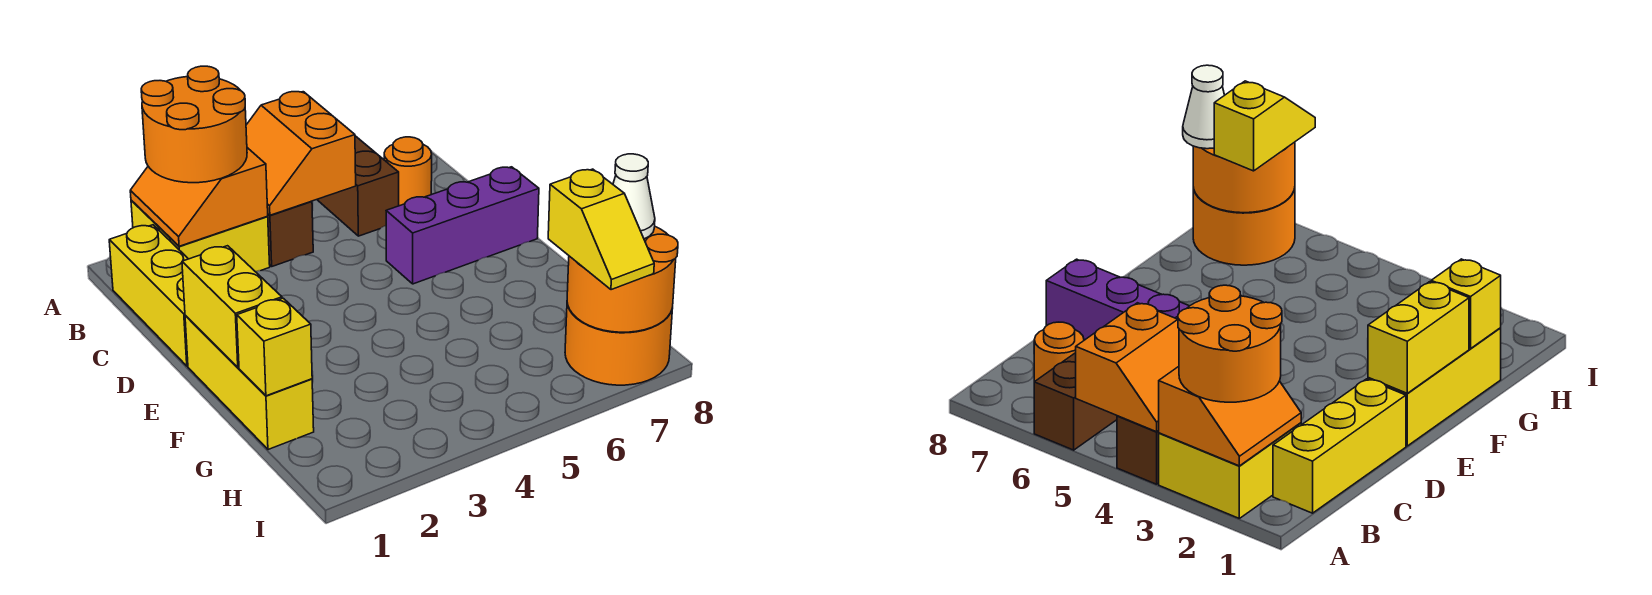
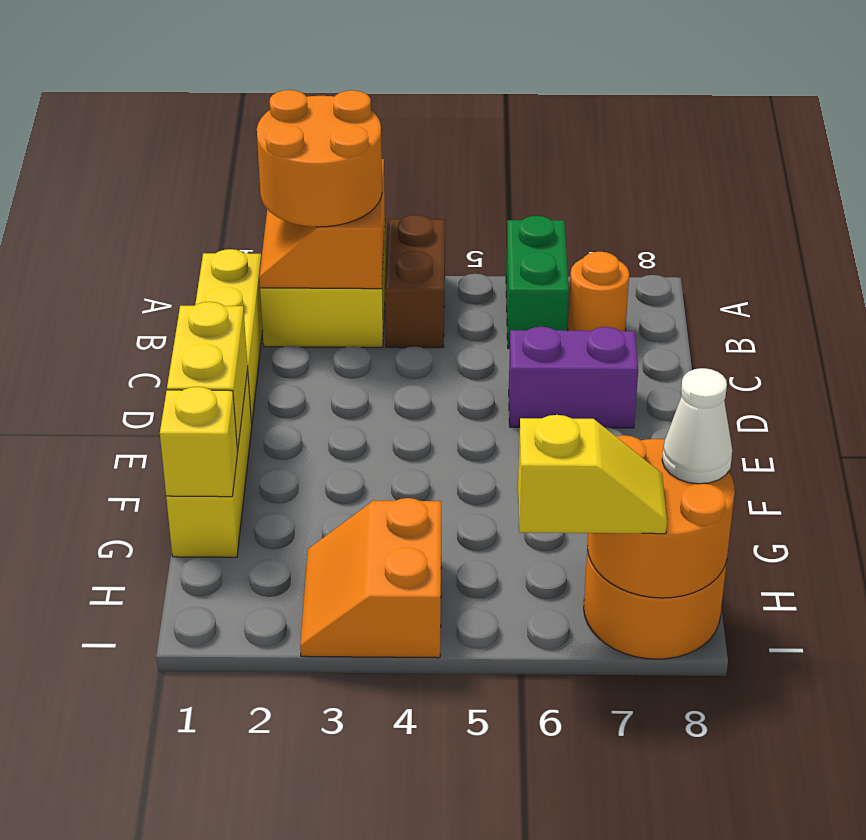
orange slope A4:B5 level 2 top 5 -> orange slope H3:I4 level 1 top 4
brown brick A6:B6 level 1 -> green brick A6:B6 level 1
purple brick D6:D8 level 1 -> purple brick D6:D7 level 1
yellow slope H7:I7 level 3 top H -> yellow slope I6:I7 level 3 top 6

